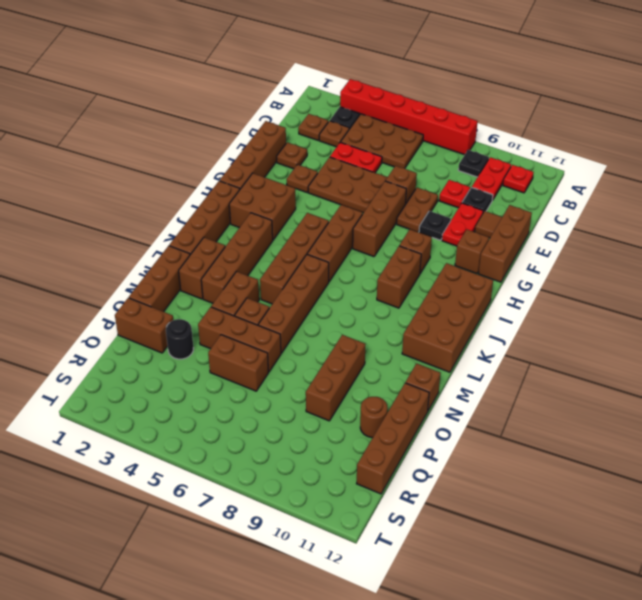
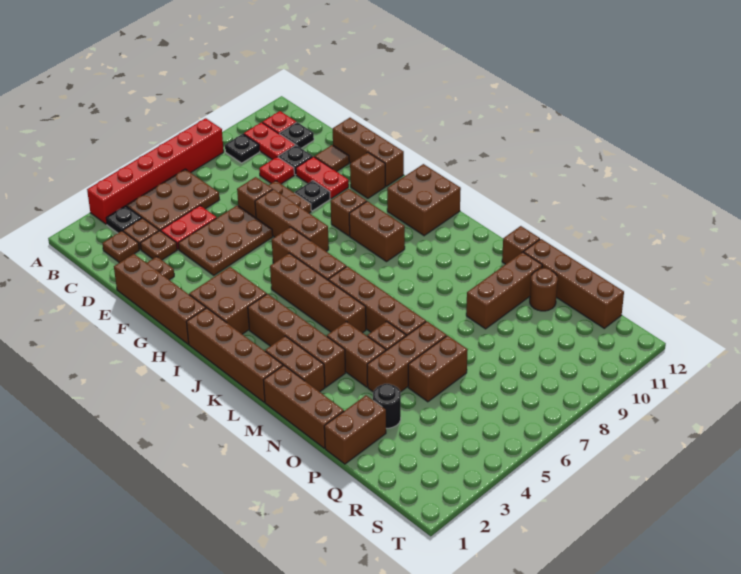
none -> black plate C11 level 1
brown plate F3 level 1 -> brown plate D3 level 1
brown brick I11:L12 level 1 -> brown brick I11:J12 level 1
brown brick N9:P9 level 1 -> brown brick O9:O11 level 1

